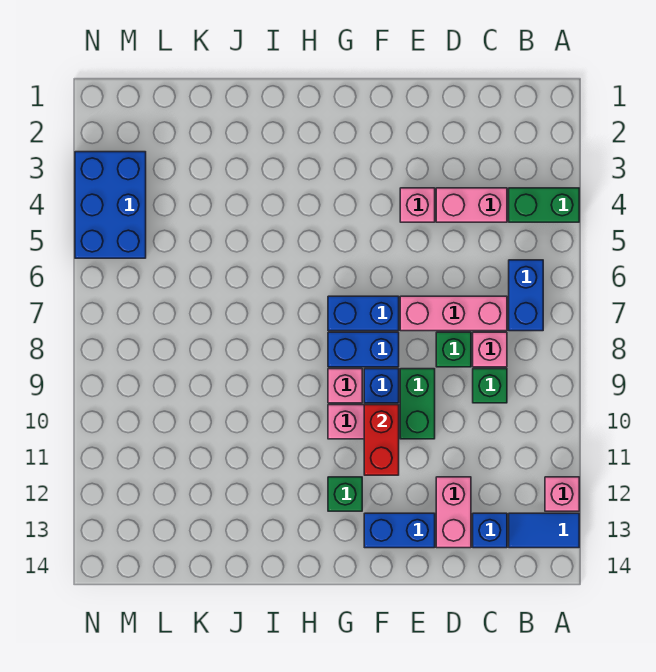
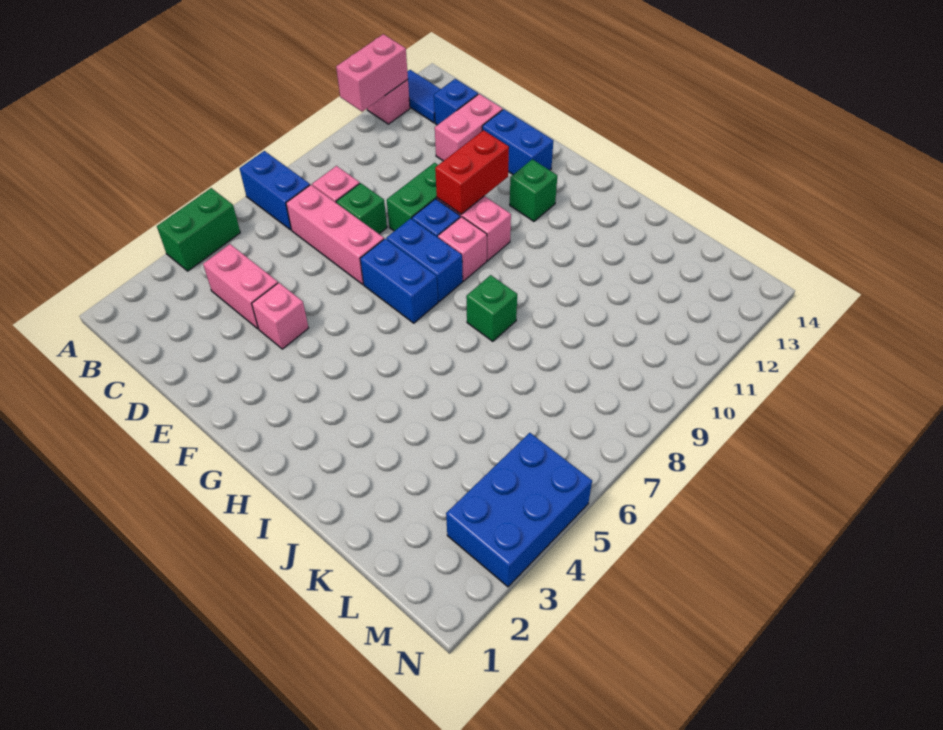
green brick A4:B4 level 1 -> green brick A4:A5 level 1
none -> pink brick A11:A12 level 2
blue brick B6:B7 level 1 -> blue brick A7:B7 level 1
green brick C9 level 1 -> green brick I8 level 1

